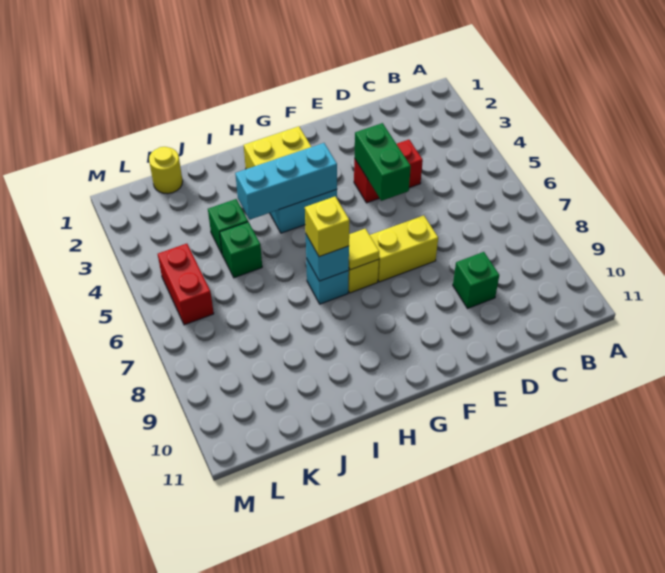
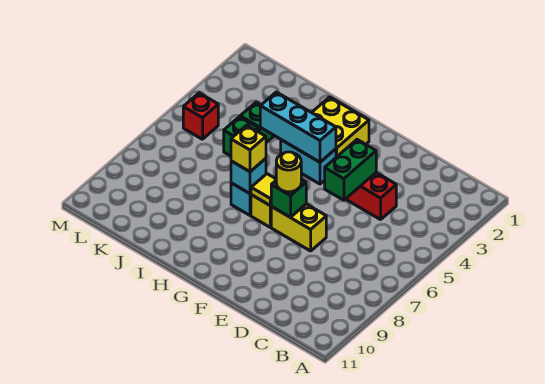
green brick D9 level 1 -> green brick F7 level 2
yellow round brick K1 level 1 -> yellow round brick F7 level 3
red brick L5:L6 level 1 -> red brick L5 level 1

